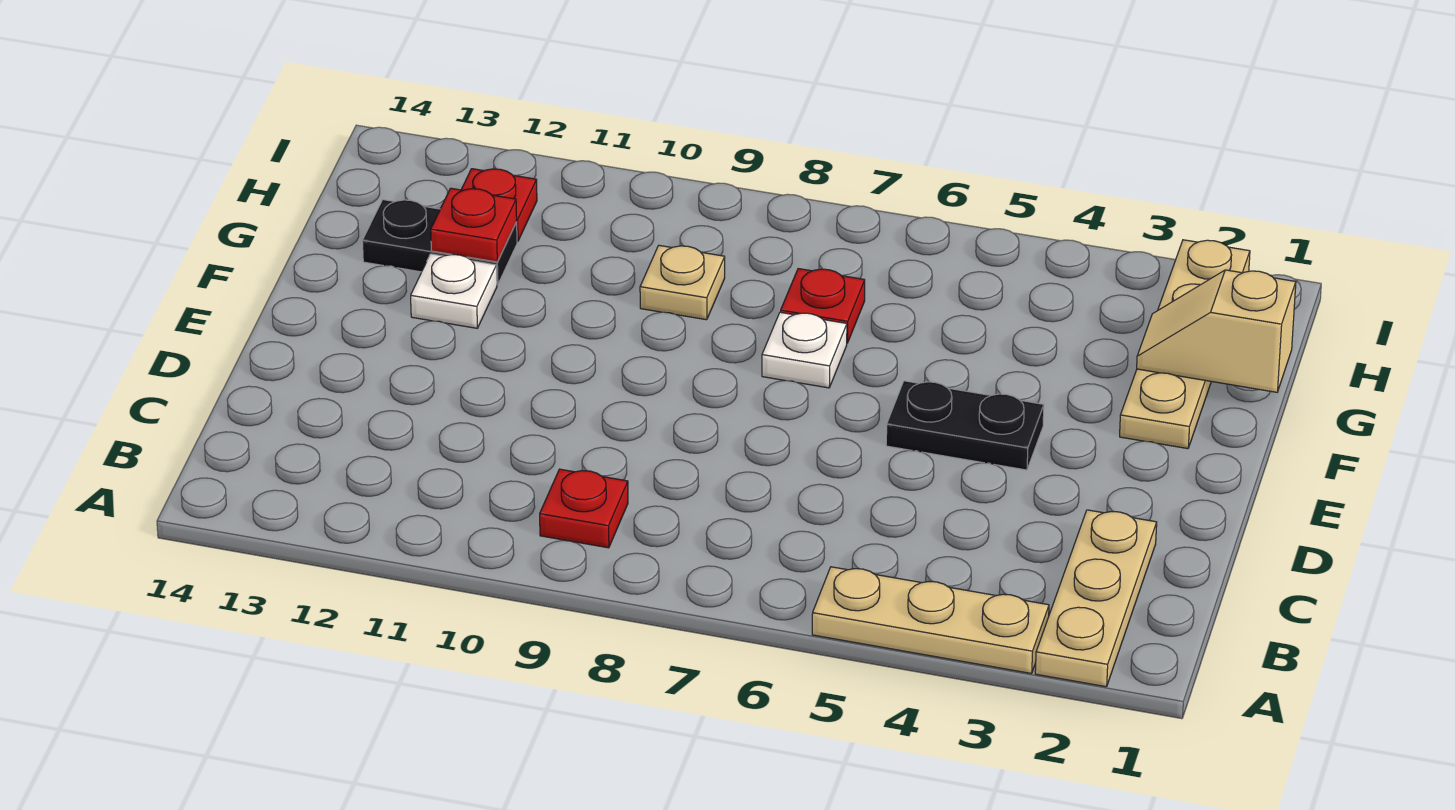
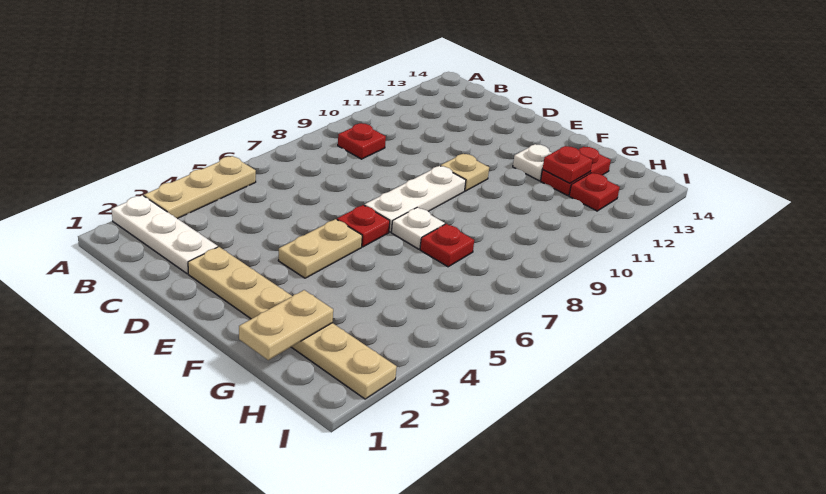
tan plate A2:C2 level 1 -> white plate A2:C2 level 1
black plate E4:E5 level 1 -> tan plate E4:E5 level 1
none -> red plate E6 level 1
none -> white plate E7:E9 level 1
tan plate F2:I2 level 1 -> tan plate D2:I2 level 1
tan slope G1:G2 level 2 top 1 -> tan plate G1:G2 level 2
tan plate G9 level 1 -> tan plate E10 level 1
black plate G12:G13 level 1 -> red plate G12:G13 level 1

